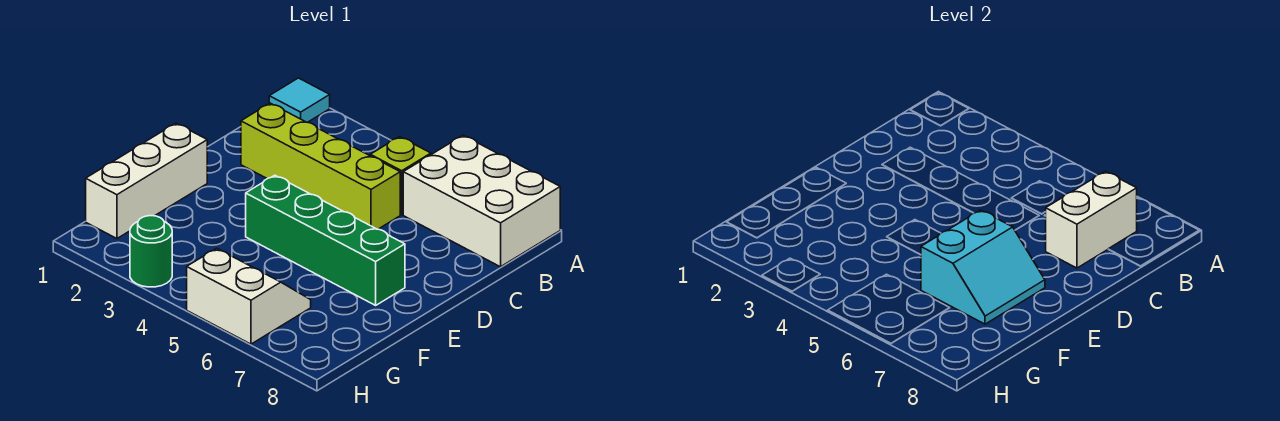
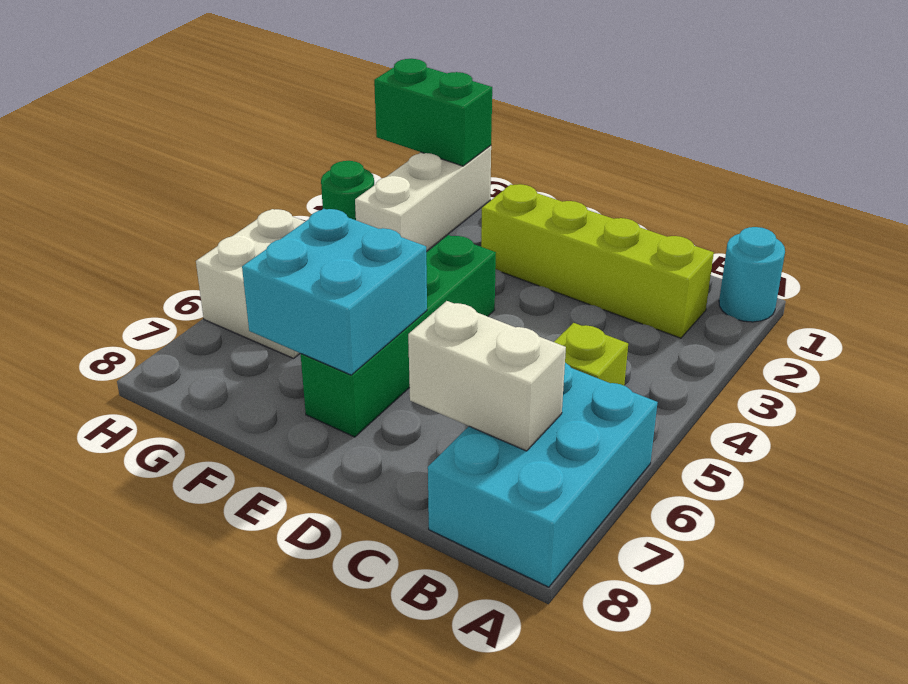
cyan tile A1 level 1 -> cyan round brick A1 level 1
white brick A6:B8 level 1 -> cyan brick A6:B8 level 1
lime brick C2:C5 level 1 -> lime brick B2:E2 level 1
white brick E1:G1 level 1 -> white brick G1:G3 level 1
cyan slope E6:F7 level 2 top 6 -> cyan brick E6:F7 level 2
none -> green brick G1:H1 level 2

